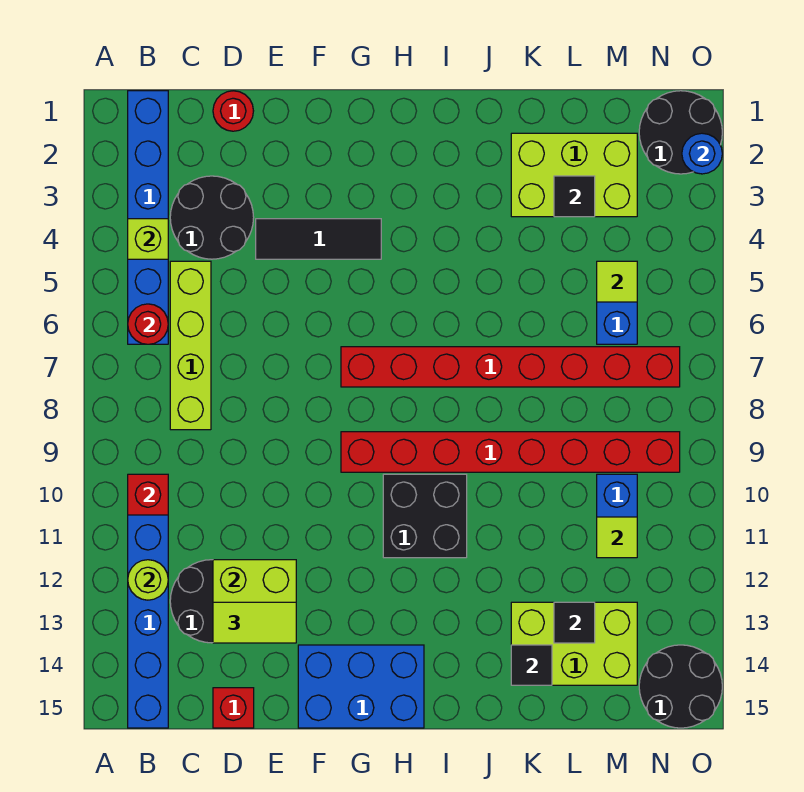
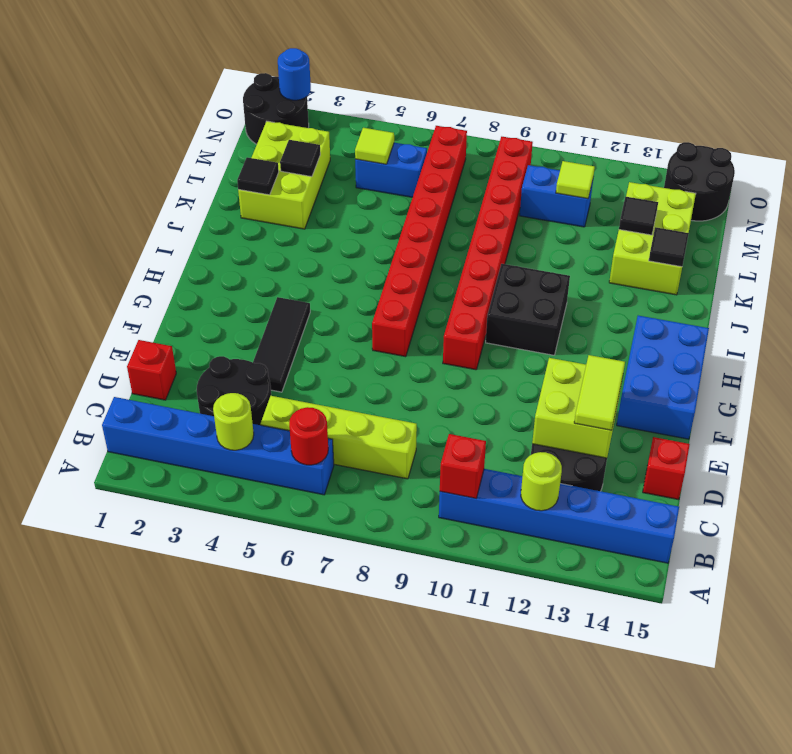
lime brick B4 level 2 -> lime round brick B4 level 2
red round brick D1 level 1 -> red brick D1 level 1
none -> black tile K2 level 2

